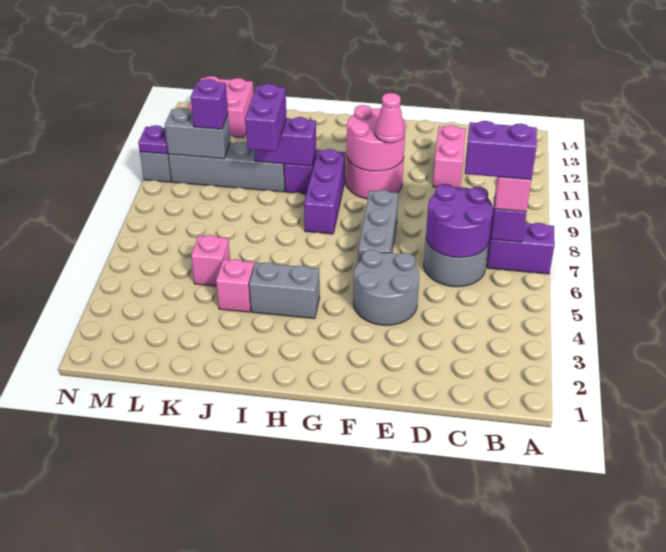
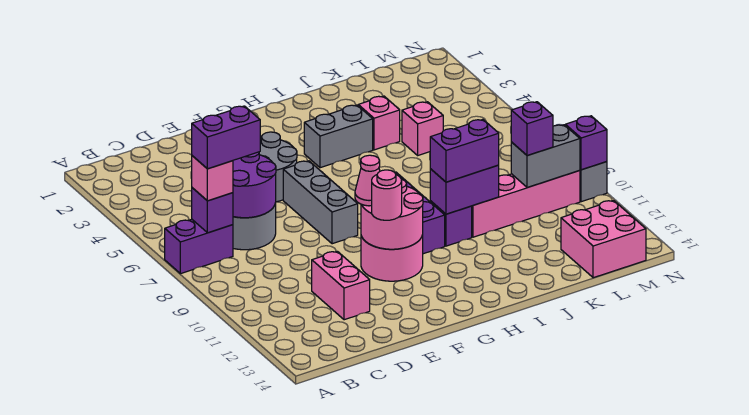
none -> pink round brick F11 level 3
purple brick J9:J10 level 3 -> purple brick I10:J10 level 3
grey brick J10:M10 level 1 -> pink brick J10:M10 level 1
purple plate N10 level 2 -> purple brick N10 level 2

